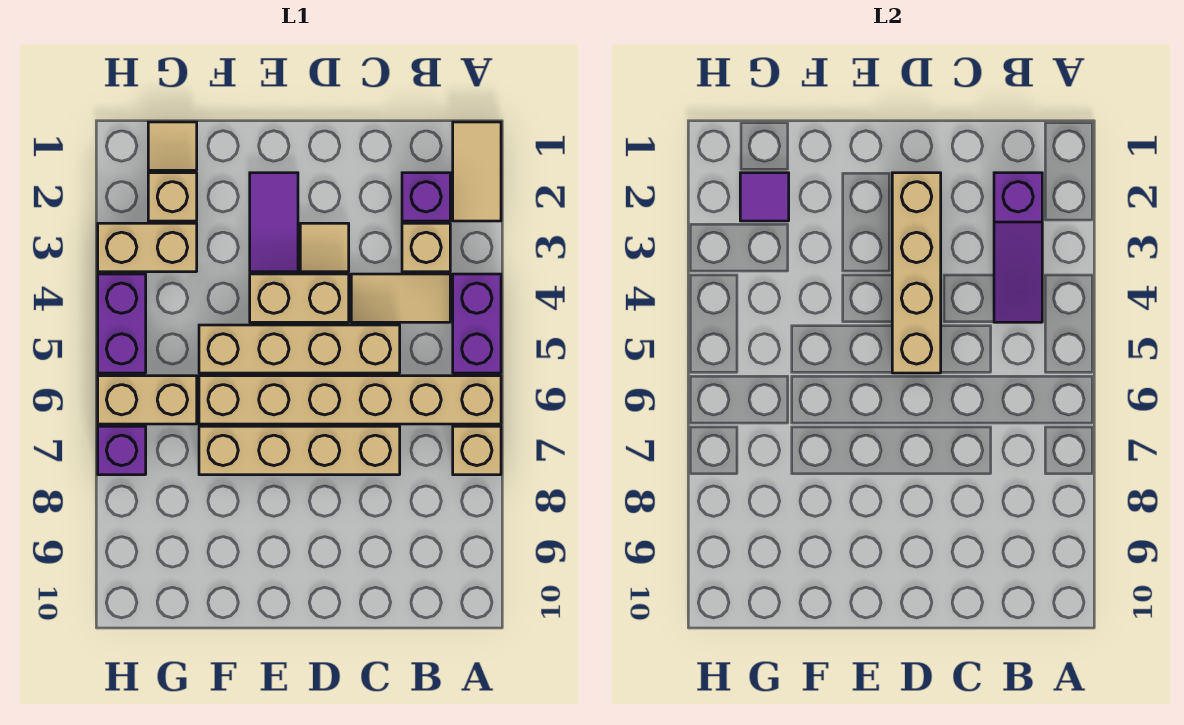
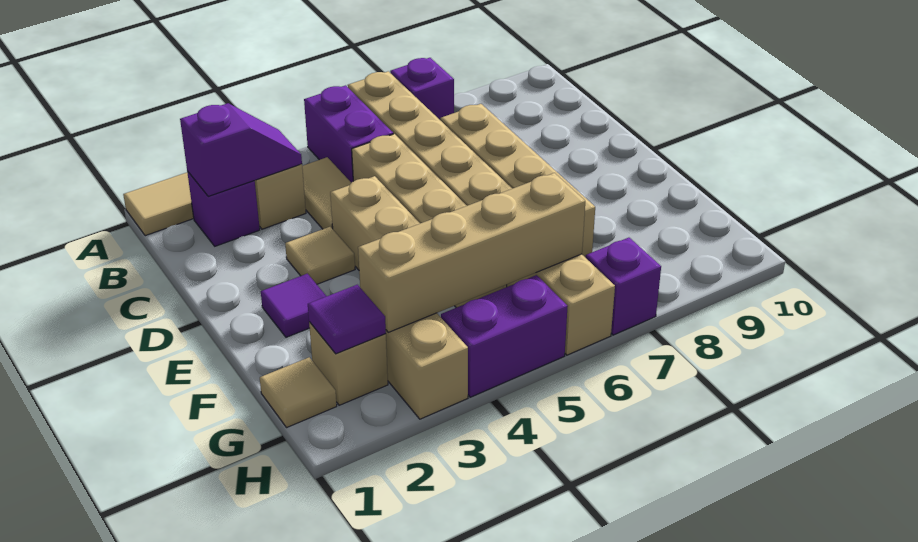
purple brick A4:A5 level 1 -> purple brick A5:B5 level 1
tan brick A7 level 1 -> purple brick A7 level 1
purple slope B2:B4 level 2 top 2 -> purple slope B2:B3 level 2 top 2
tan brick D2:D5 level 2 -> tan brick G3:G6 level 2
purple tile E2:E3 level 1 -> purple tile E2 level 1

